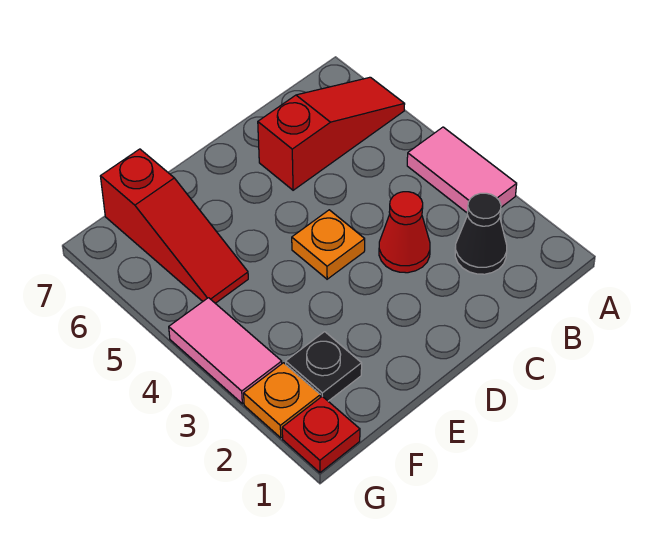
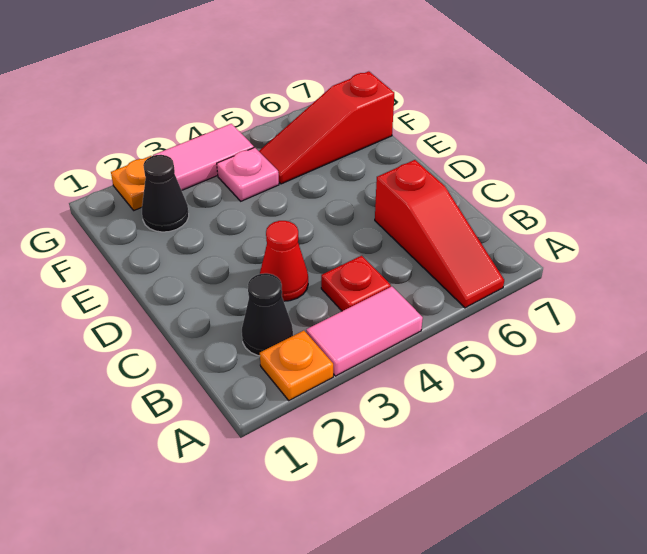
orange plate D4 level 1 -> orange plate A2 level 1
black plate F2 level 1 -> black cone F2 level 1
none -> pink plate F4 level 1
red plate G1 level 1 -> red plate B4 level 1

